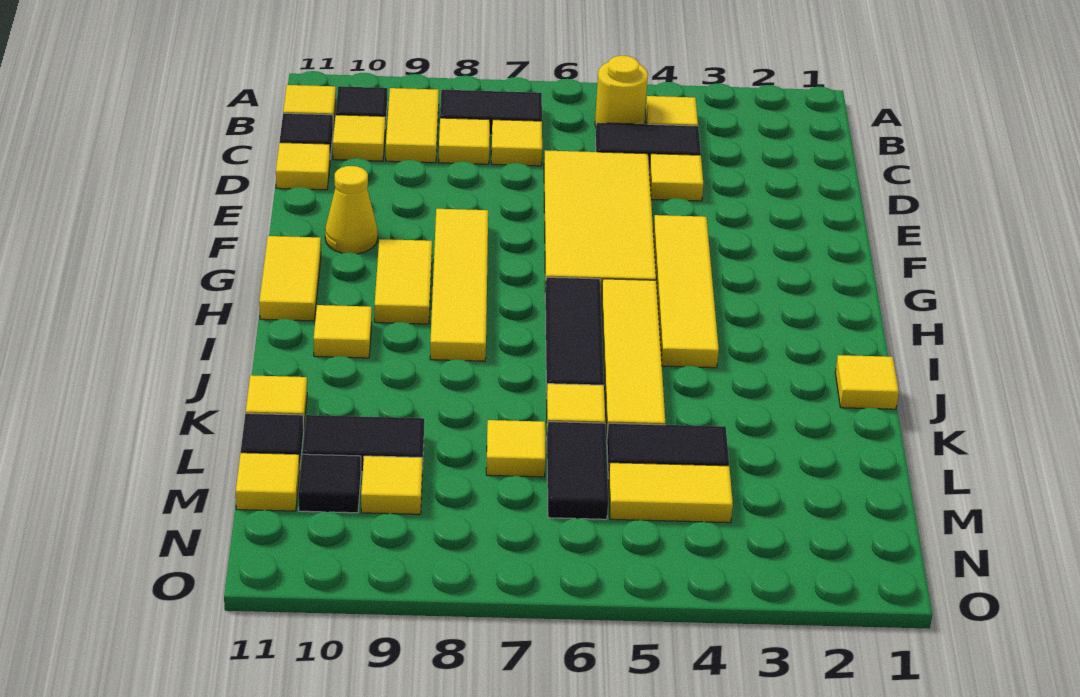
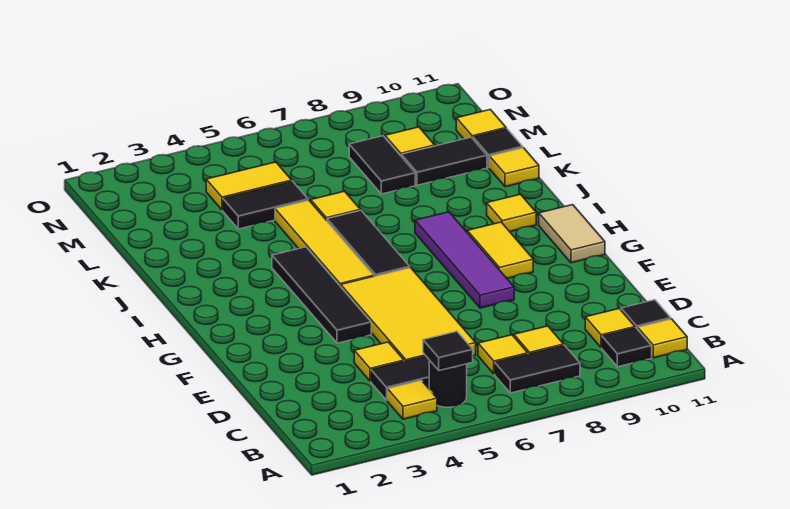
yellow round brick B5 level 1 -> black round brick B5 level 1
yellow tile B9:C9 level 1 -> none
yellow tile D11 level 1 -> none
yellow tile F4:I4 level 1 -> black tile F4:I4 level 1
yellow tile F8:I8 level 1 -> purple tile F8:I8 level 1
yellow cone F10 level 1 -> none
yellow tile G11:H11 level 1 -> tan tile G11:H11 level 1
yellow tile J1 level 1 -> none
black tile L6:M6 level 1 -> black tile L8:M8 level 1
yellow tile L7 level 1 -> none
black tile M10 level 1 -> black tile B5 level 2

